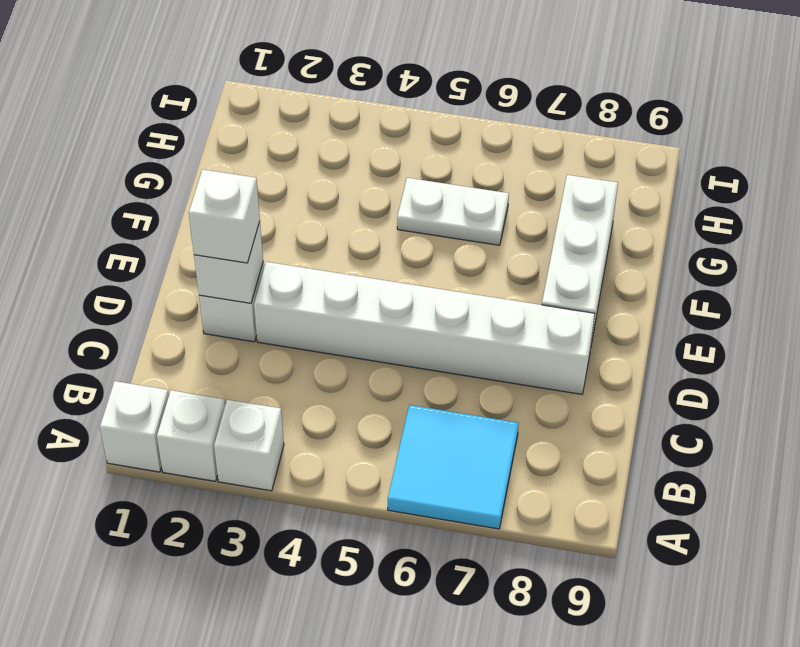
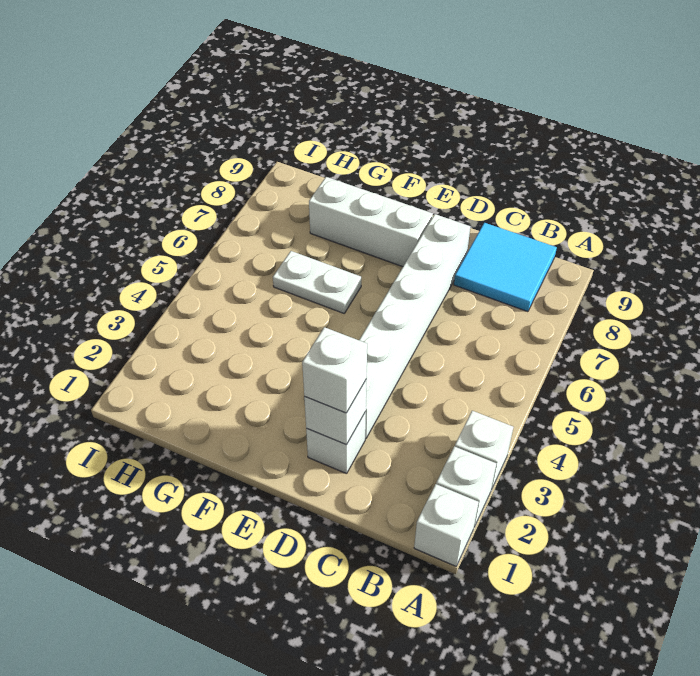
cyan tile A6:B7 level 1 -> cyan tile B8:C9 level 1
white plate G5:G6 level 1 -> white plate F6:G6 level 1

